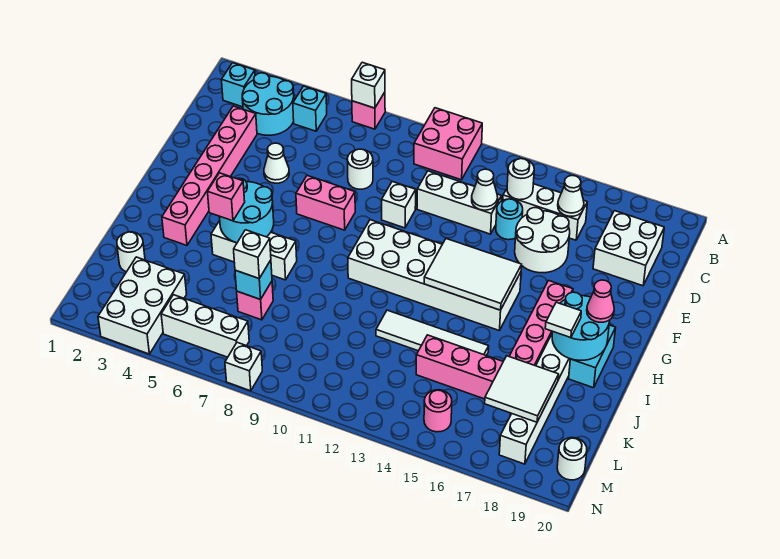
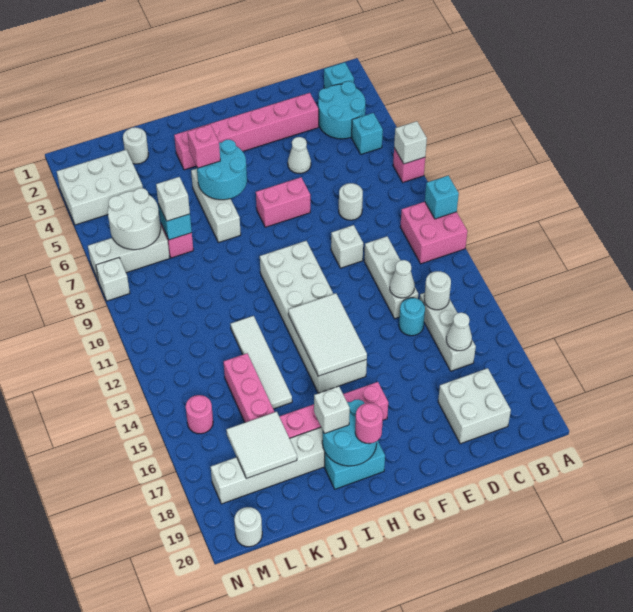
none -> cyan brick A10 level 2
white round brick D15:E16 level 1 -> white round brick L6:M7 level 2
pink brick F7:F8 level 1 -> pink brick F7:G7 level 1
pink cone H19 level 3 -> pink round brick H19 level 3
white tile I18 level 3 -> white brick I18 level 3
white brick M5:M7 level 1 -> white brick L7:N7 level 1

